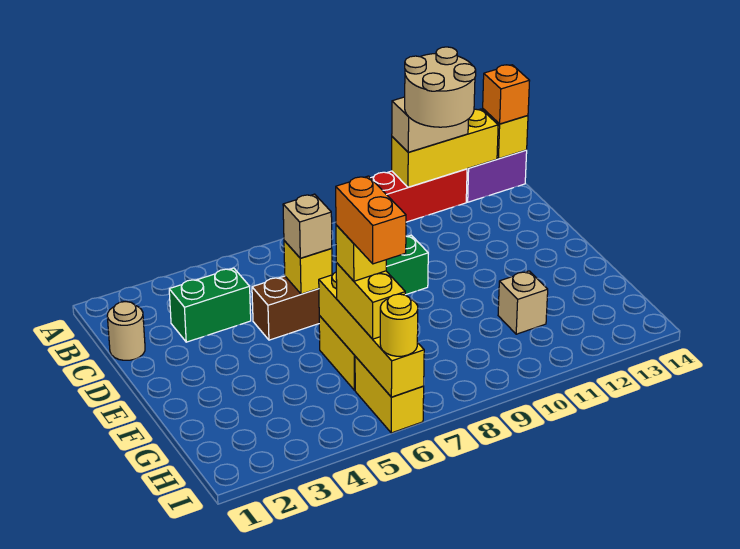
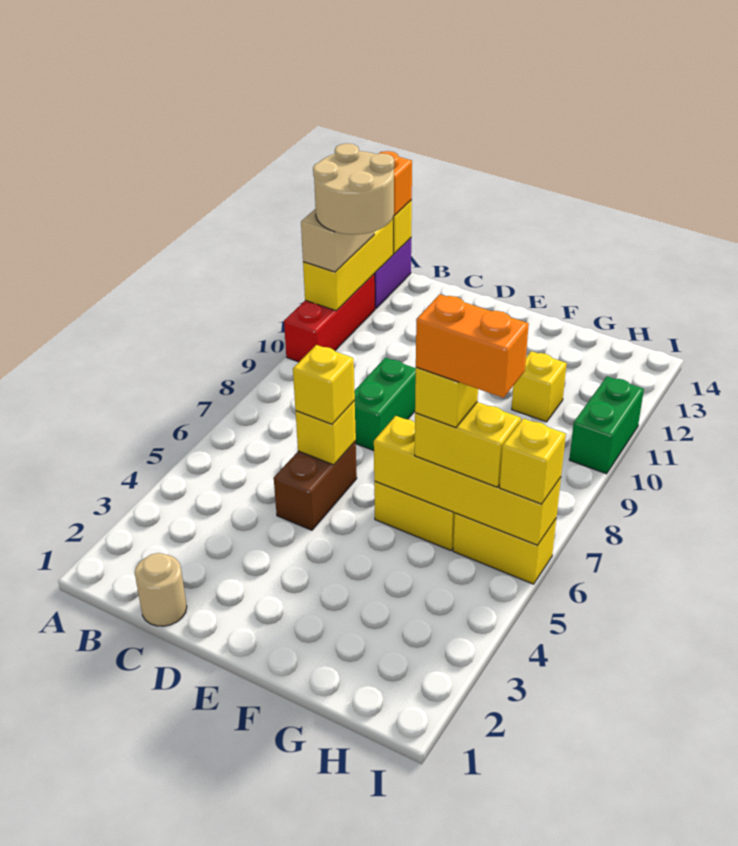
green brick C3:C4 level 1 -> green brick I10:I11 level 1
tan brick D6 level 3 -> yellow brick D6 level 3
tan brick G11 level 1 -> yellow brick G11 level 1
yellow round brick I6 level 3 -> yellow brick I6 level 3

